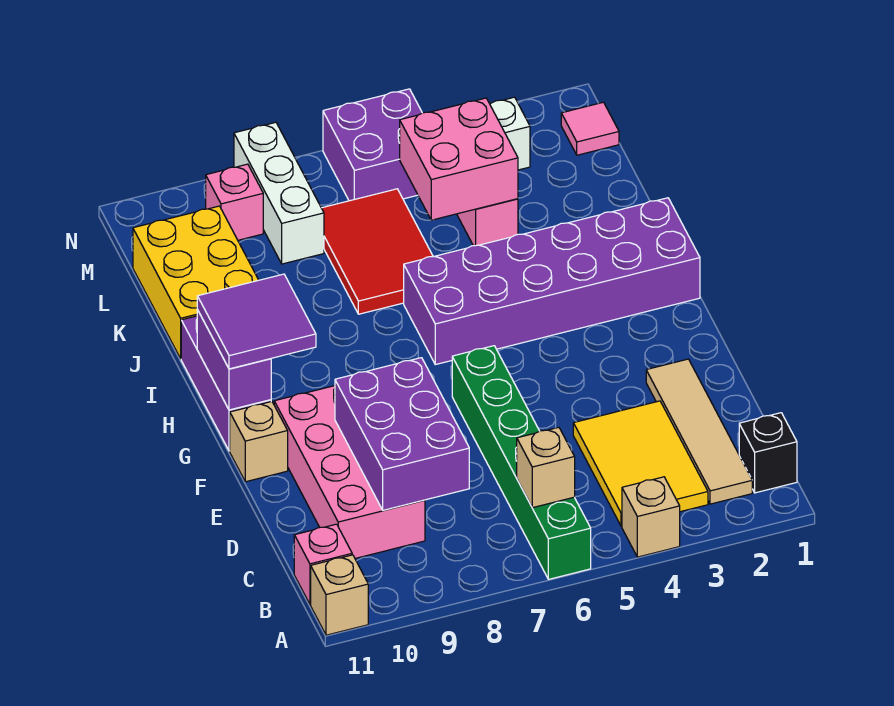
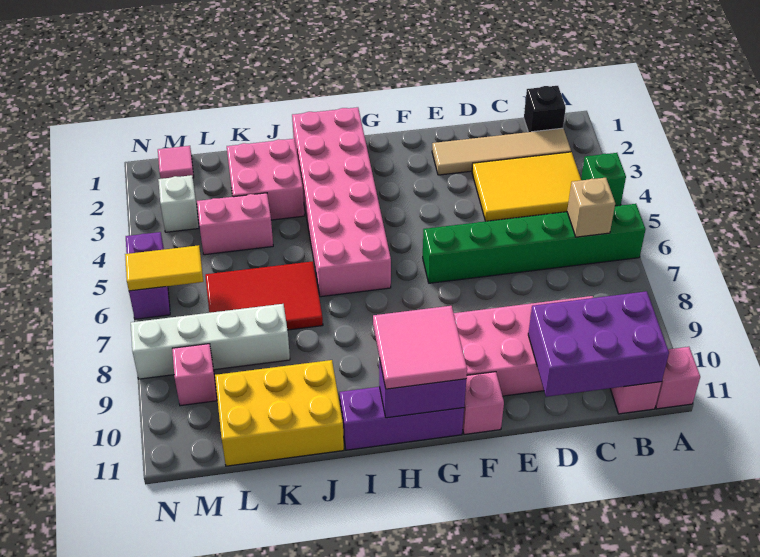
tan brick A4 level 1 -> green brick A4 level 1
tan brick A11 level 1 -> pink brick A11 level 1
purple brick C8:E9 level 2 -> purple brick B10:D11 level 2
tan brick F11 level 1 -> pink brick F11 level 1
purple tile G10:H11 level 3 -> pink tile G10:H11 level 3
purple brick H1:I6 level 1 -> pink brick H1:I6 level 1
pink brick K4:L5 level 2 -> pink brick J2:K3 level 1
white brick L8:N8 level 1 -> white brick K8:N8 level 1
purple brick M5:N6 level 1 -> purple brick N5:N6 level 1
none -> yellow tile M6:N6 level 2

